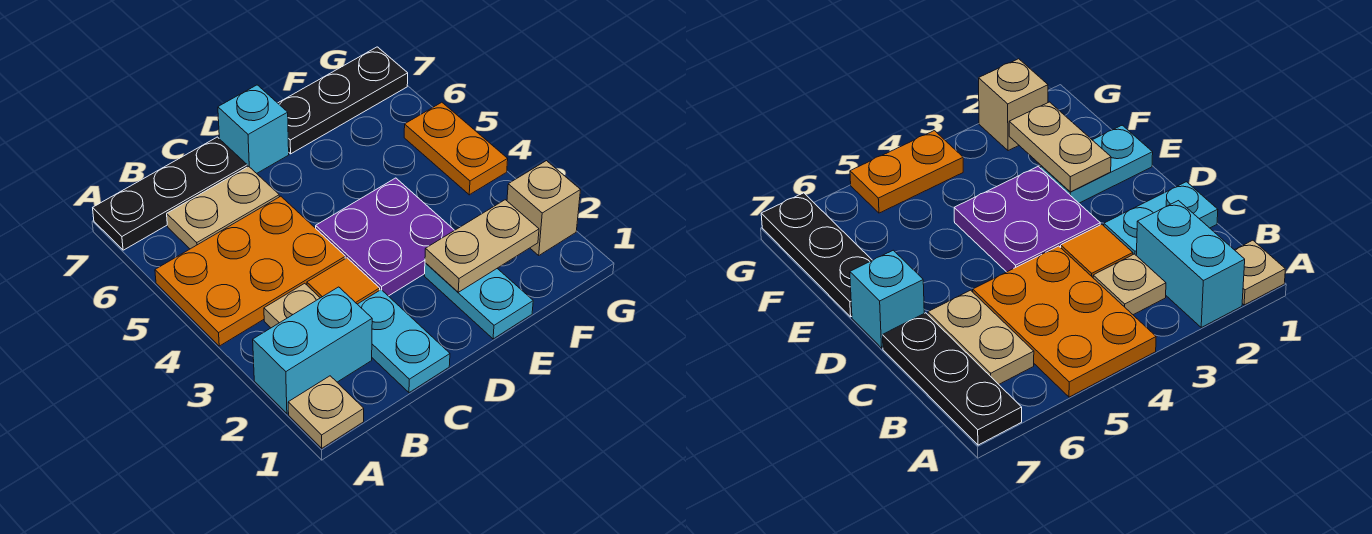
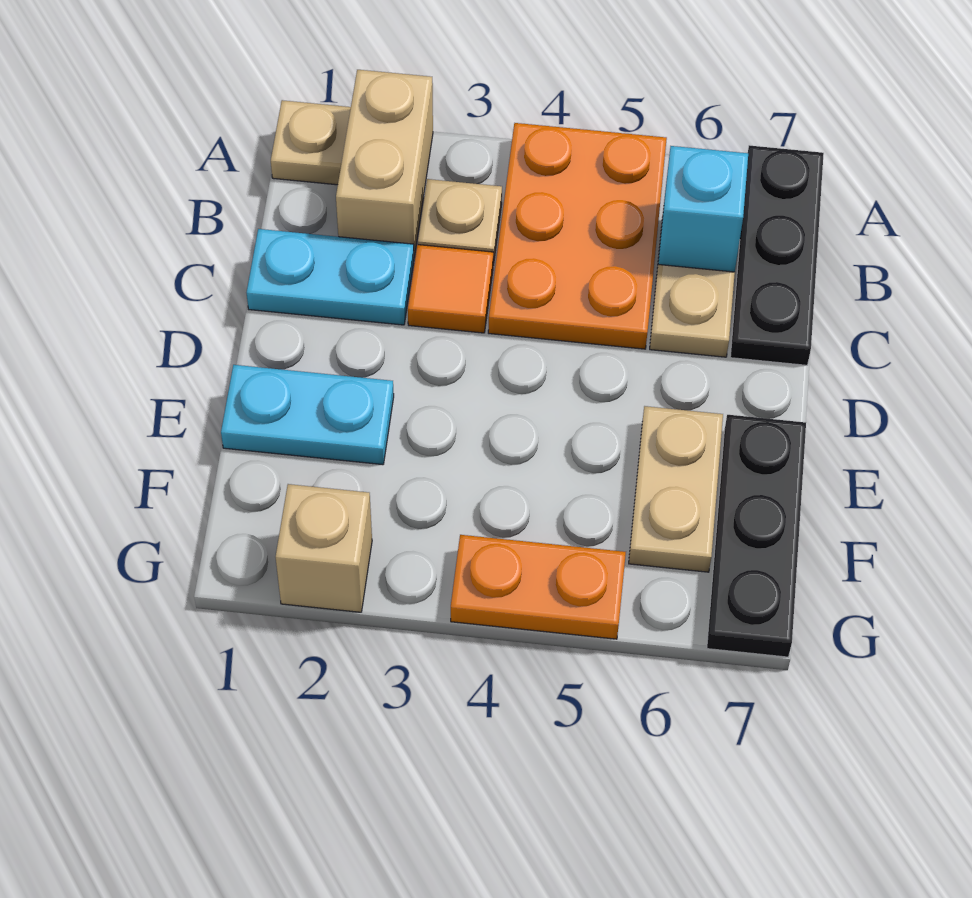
cyan brick A2:B2 level 1 -> tan brick A2:B2 level 1
purple plate D3:E4 level 1 -> none
cyan brick D7 level 1 -> cyan brick B6 level 2
tan plate E2:F2 level 2 -> tan plate E6:F6 level 1

